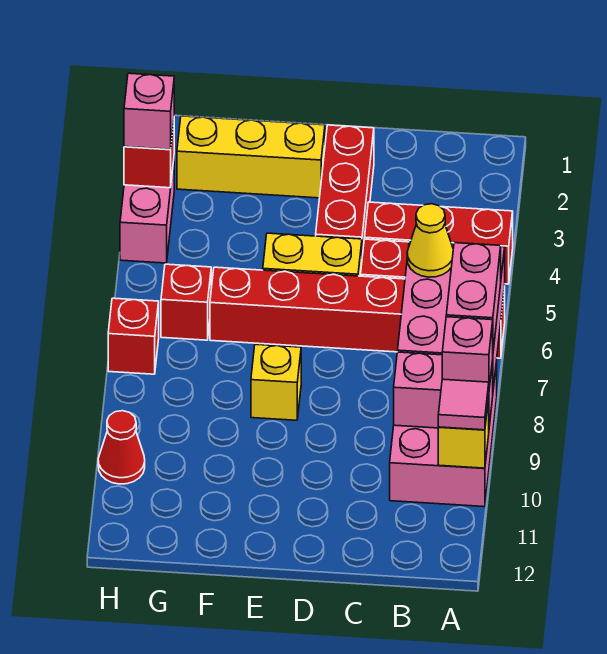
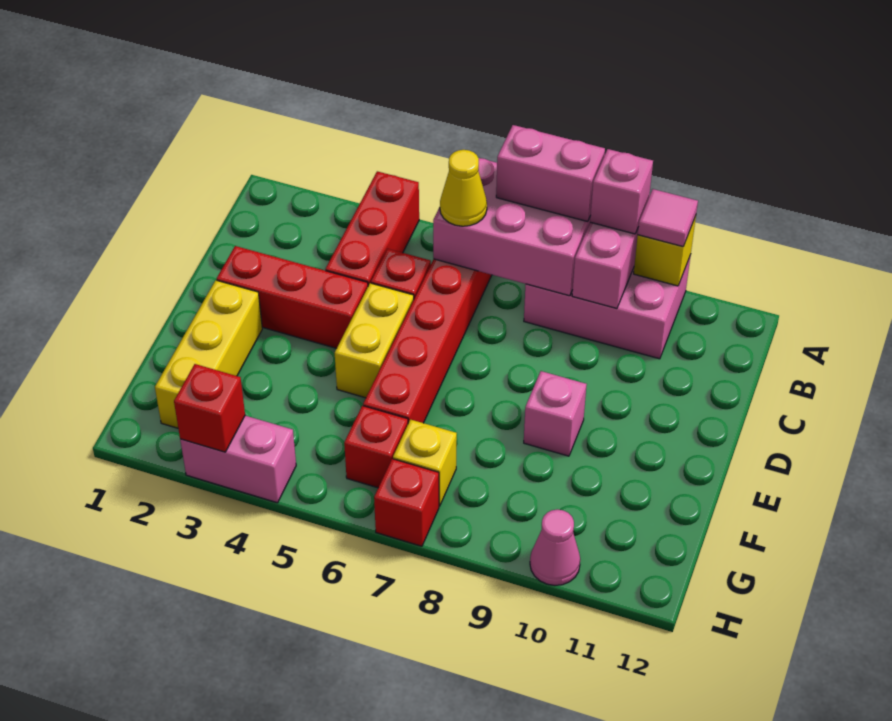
yellow brick E8 level 1 -> yellow brick G7 level 1
pink brick H3 level 3 -> pink brick E9 level 1
red cone H10 level 1 -> pink cone H10 level 1

